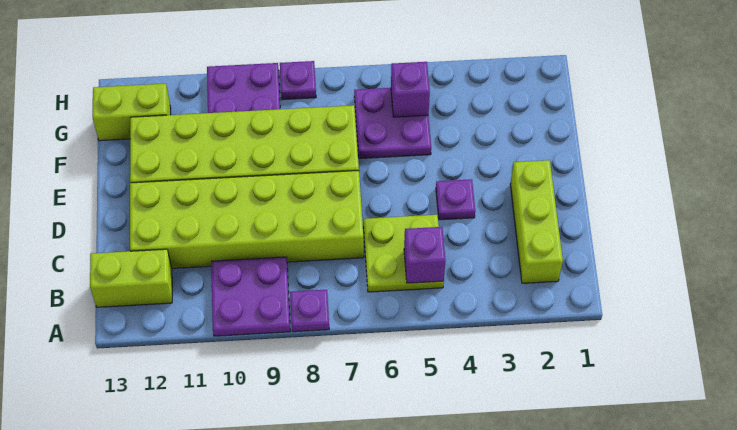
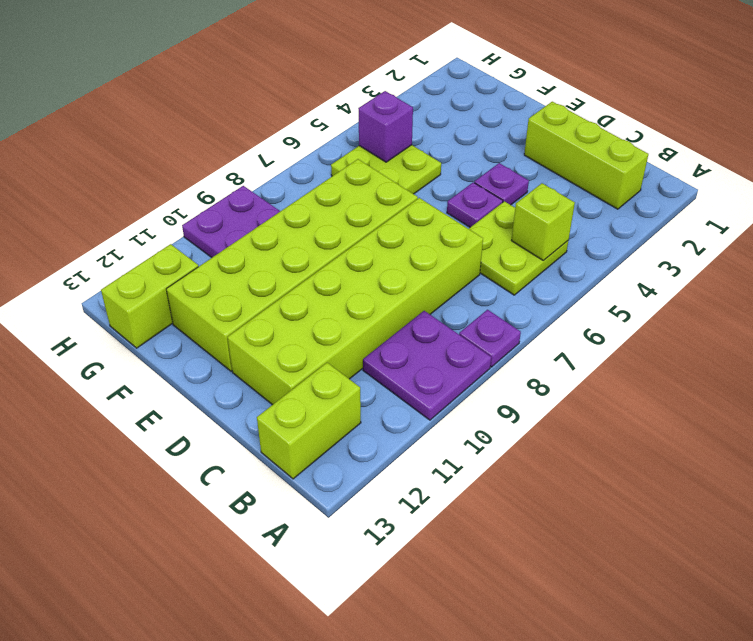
purple brick B5 level 2 -> lime brick B5 level 2
purple plate F5:G6 level 1 -> lime plate F5:G6 level 1
purple plate H8 level 1 -> purple plate D5 level 1

